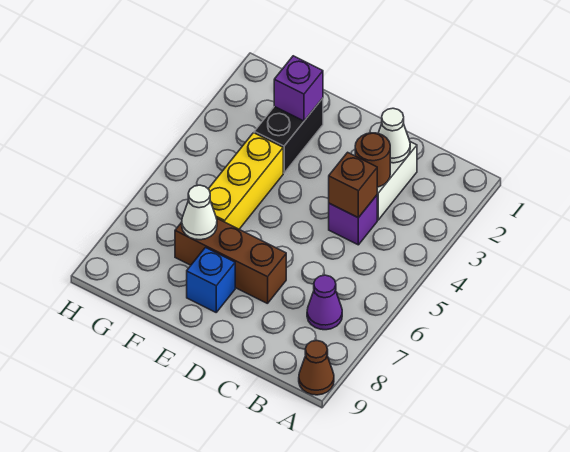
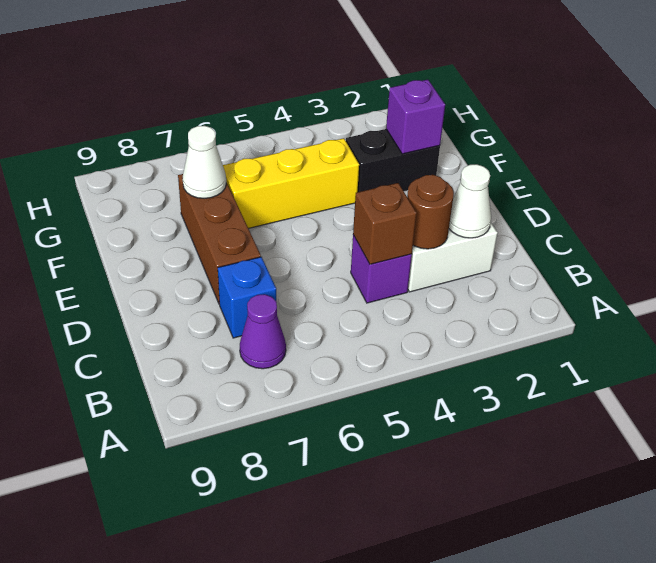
brown cone A9 level 1 -> none
blue brick E8 level 1 -> blue brick C7 level 1

